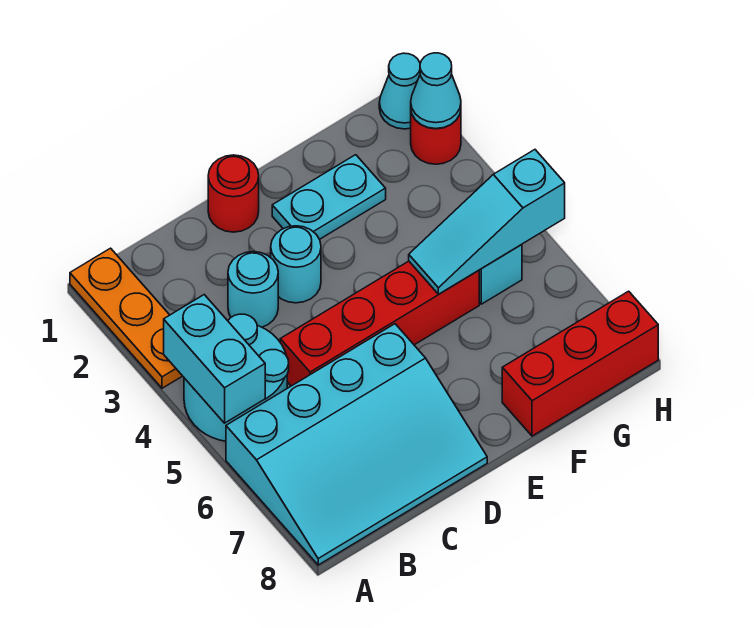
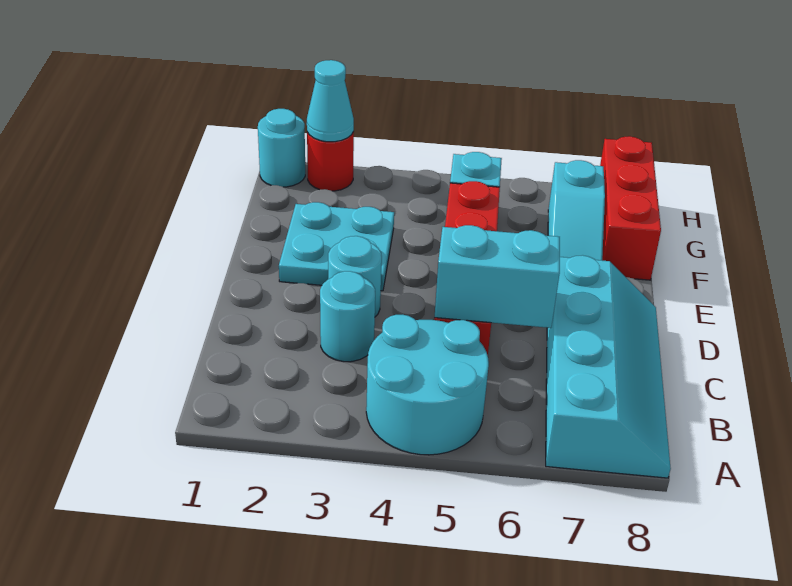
orange plate A1:A3 level 1 -> none
cyan brick A4:A5 level 2 -> cyan brick C5:C6 level 2
cyan slope A6:D8 level 1 top 6 -> cyan slope A7:D8 level 1 top 7
red round brick D1 level 1 -> none
cyan plate E2:F2 level 1 -> cyan plate E2:F3 level 1
cyan slope F5:H5 level 2 top H -> cyan slope E7:G7 level 1 top G
cyan cone H1 level 1 -> cyan round brick H1 level 1

